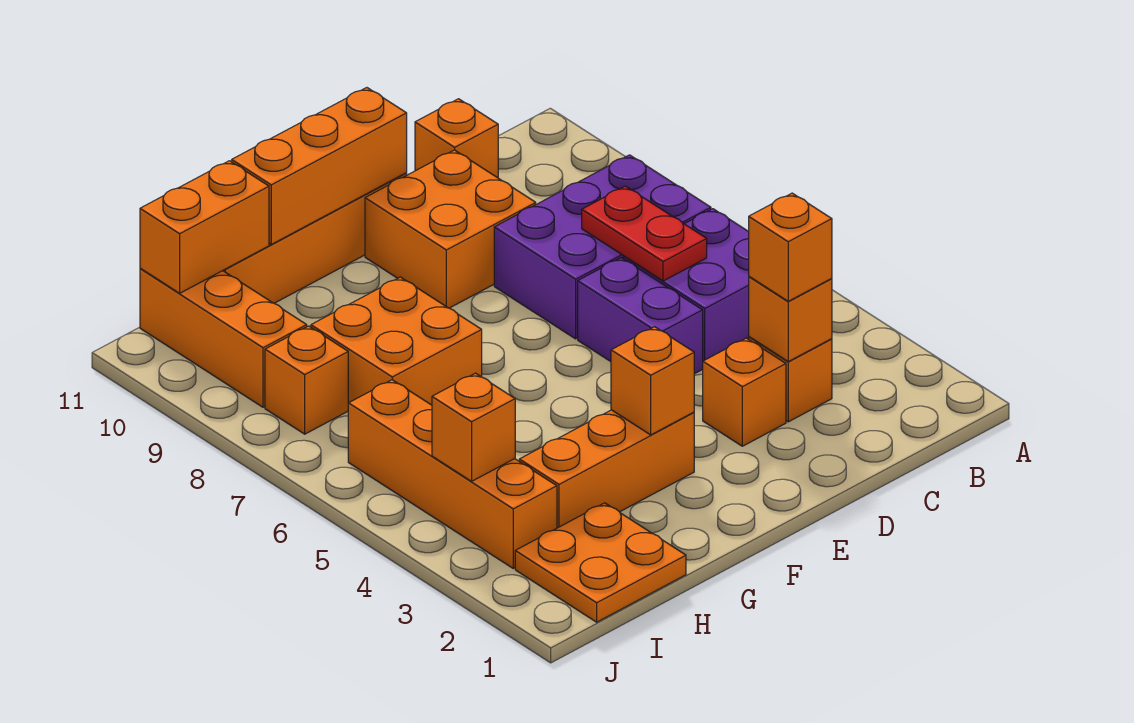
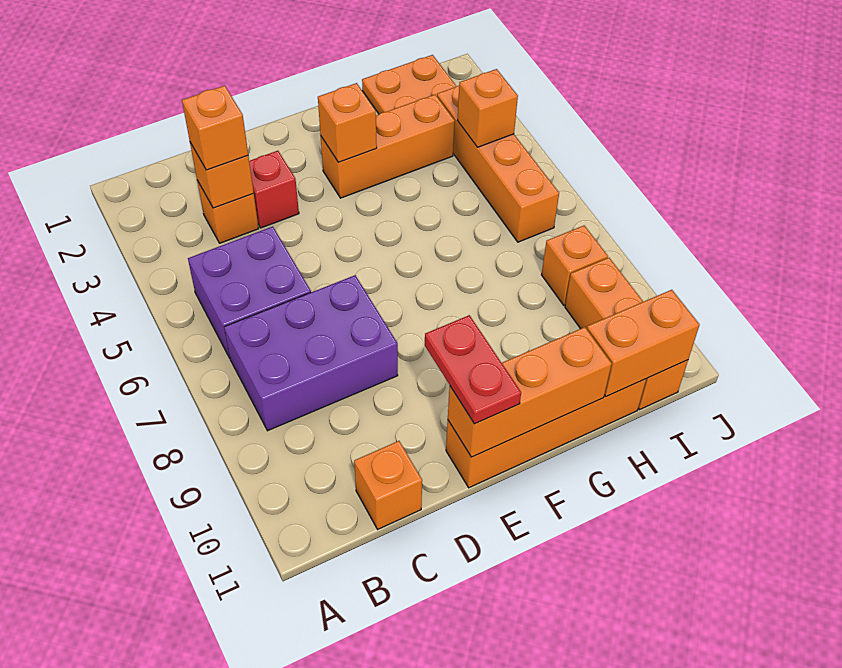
red plate C6:C7 level 2 -> red plate E10:E11 level 3
orange brick D3 level 1 -> red brick D3 level 1
purple brick D5:D6 level 1 -> none
orange brick D9:E10 level 1 -> none
orange brick G7:H8 level 1 -> none

